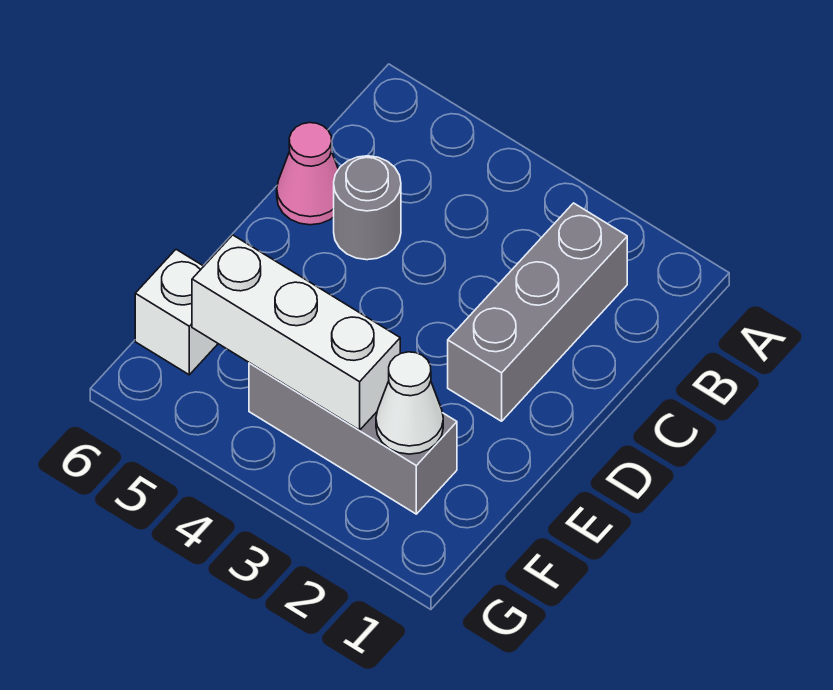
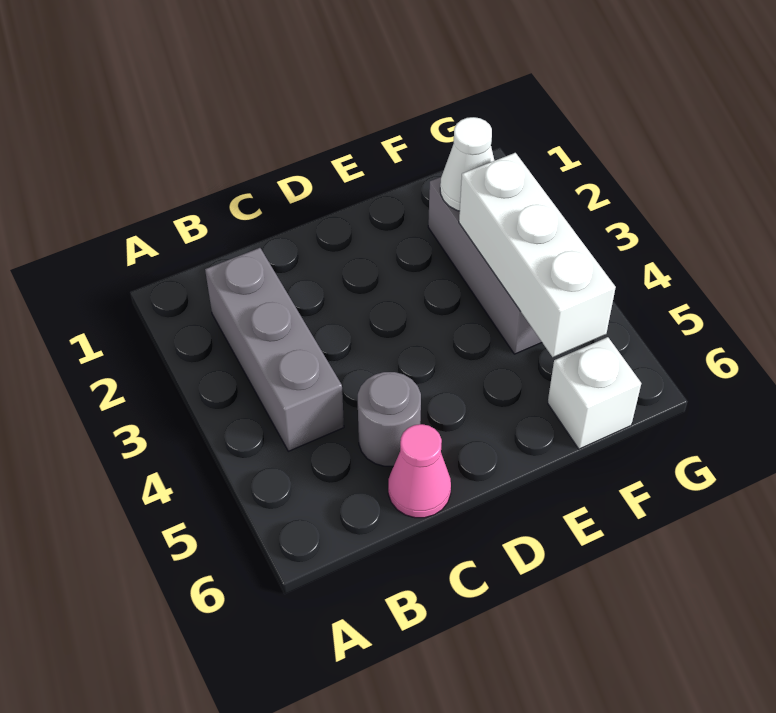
grey brick B2:D2 level 1 -> grey brick B2:B4 level 1

